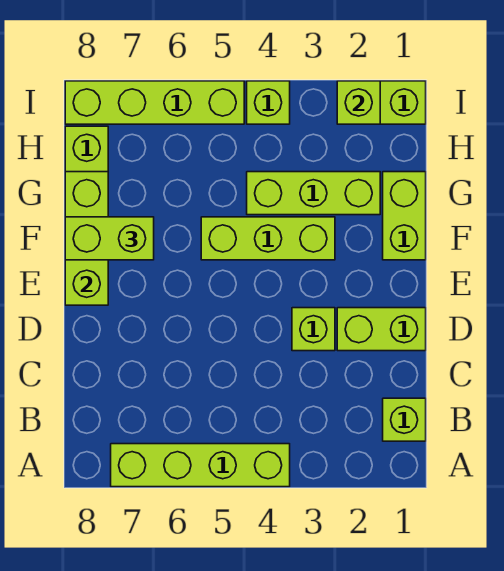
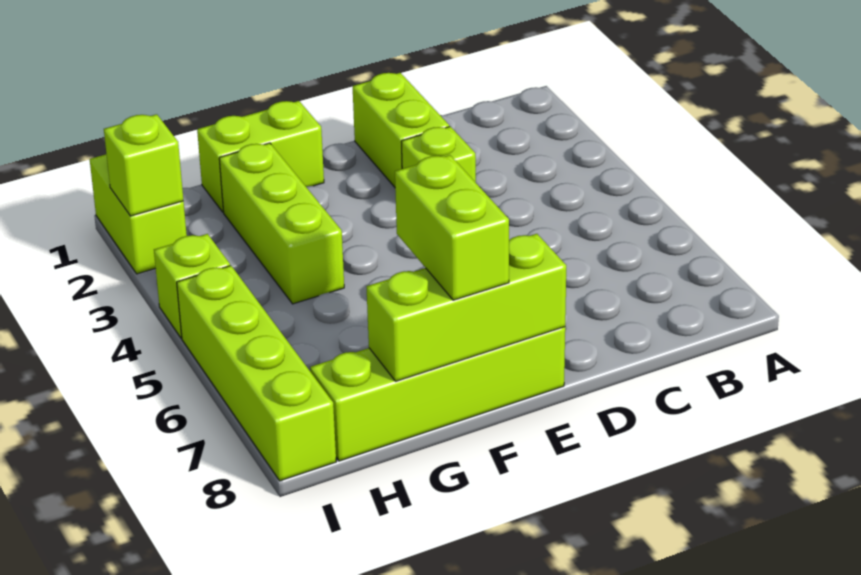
lime brick A4:A7 level 1 -> none
lime brick B1 level 1 -> none
lime brick F3:F5 level 1 -> none

